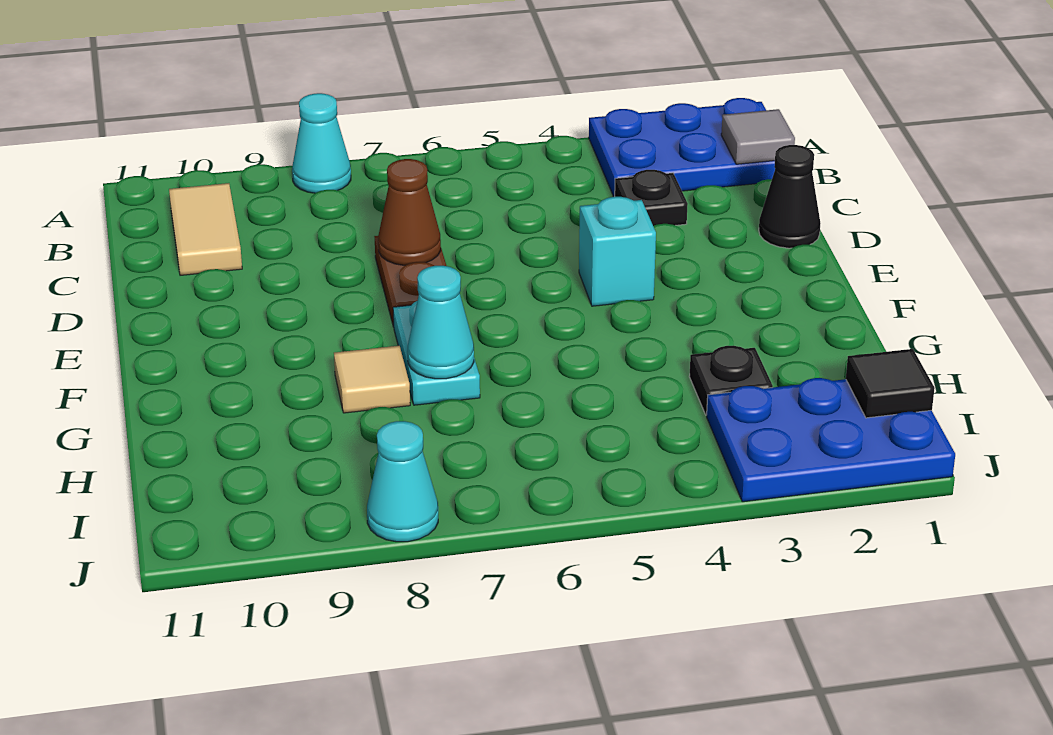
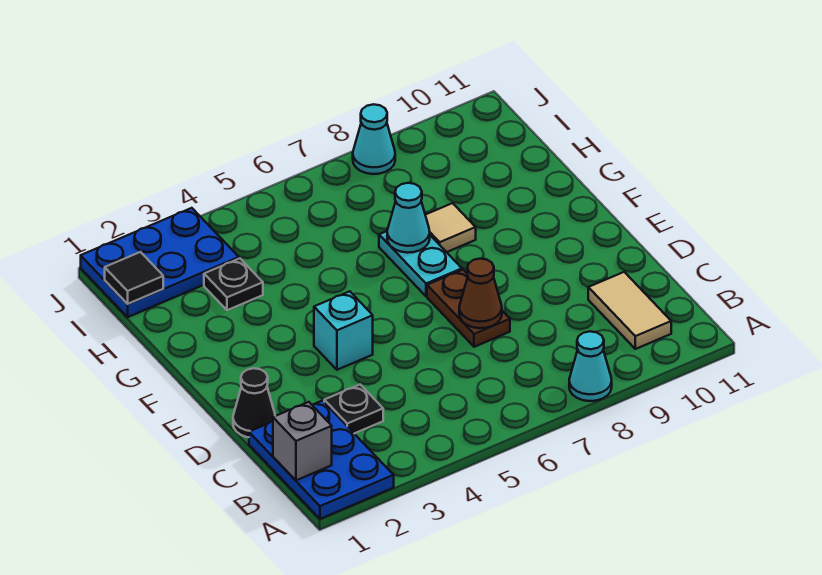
blue plate A1:B3 level 1 -> blue plate A1:C2 level 1
grey tile B1 level 2 -> grey brick B1 level 2

